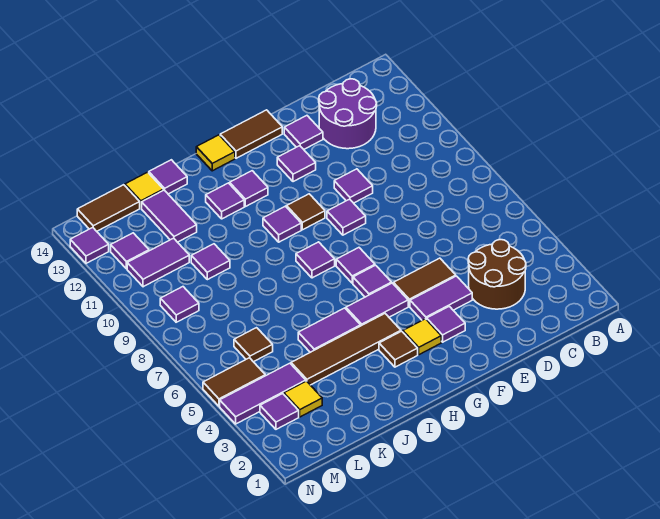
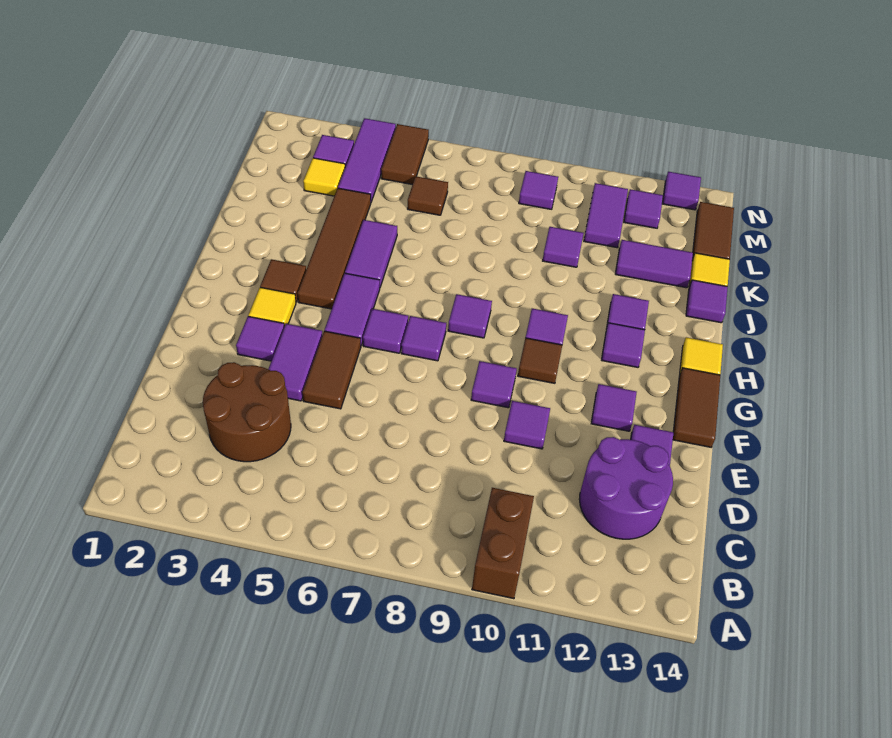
none -> brown brick A10:B10 level 1

